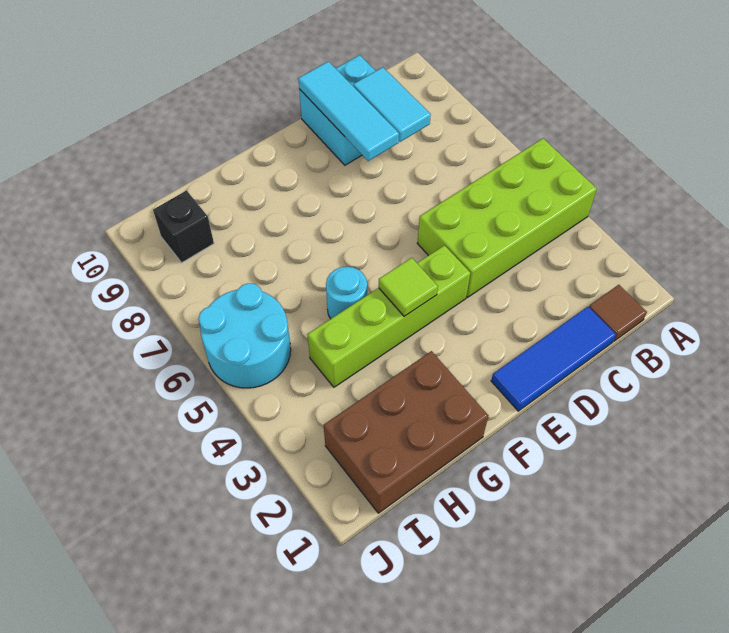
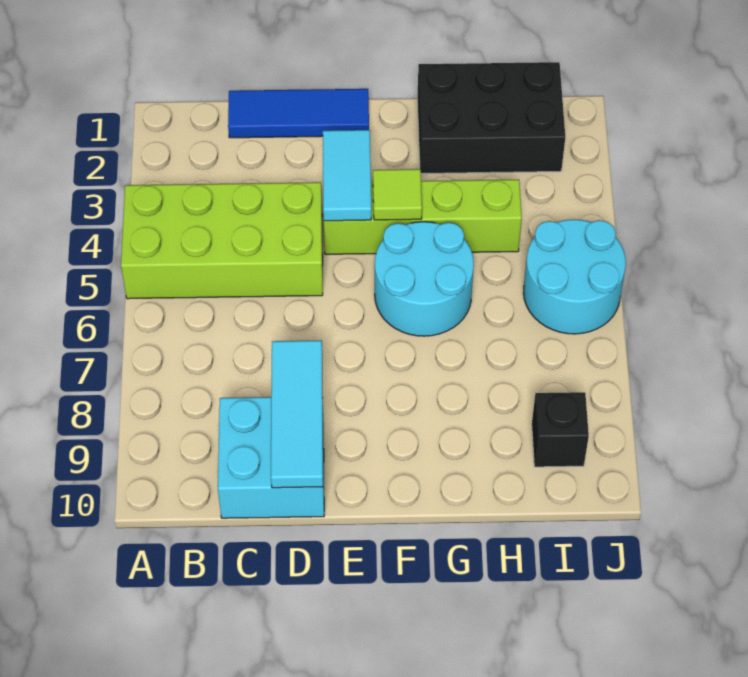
brown tile B1 level 1 -> none
cyan tile C8:C9 level 2 -> cyan tile E3:E4 level 2
brown brick G1:I2 level 1 -> black brick G1:I2 level 1
cyan round brick G5 level 1 -> cyan round brick F5:G6 level 1

